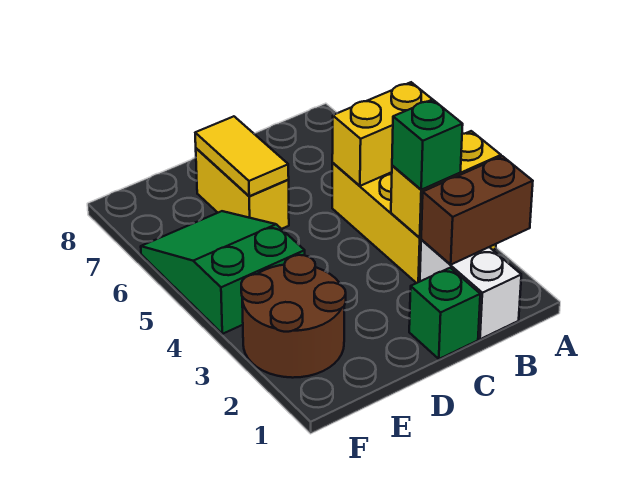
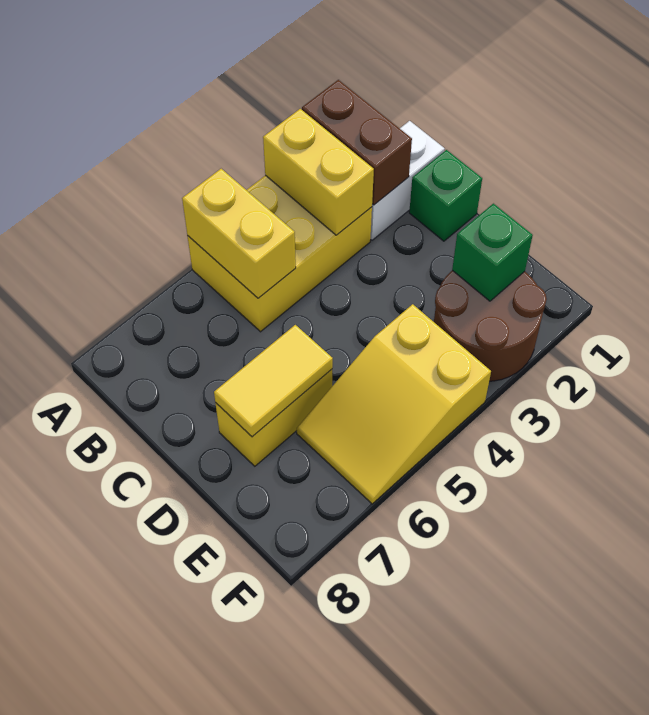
green brick B3 level 3 -> green brick E2 level 2
green slope E4:F6 level 1 top 4 -> yellow slope E4:F6 level 1 top 4

